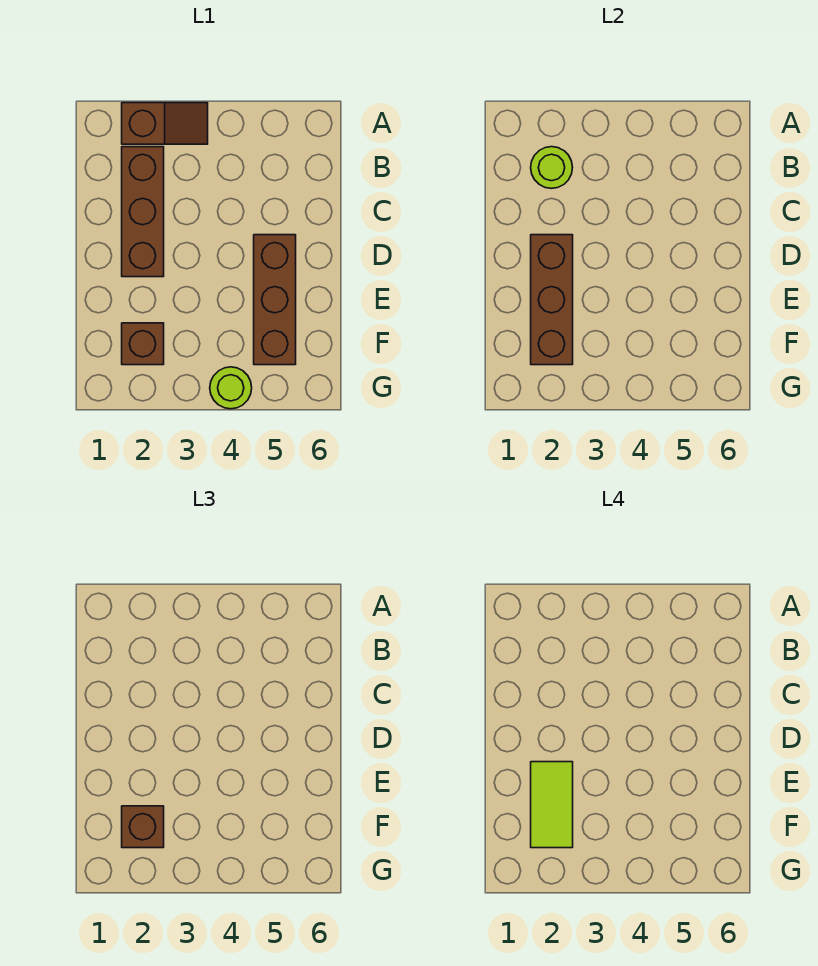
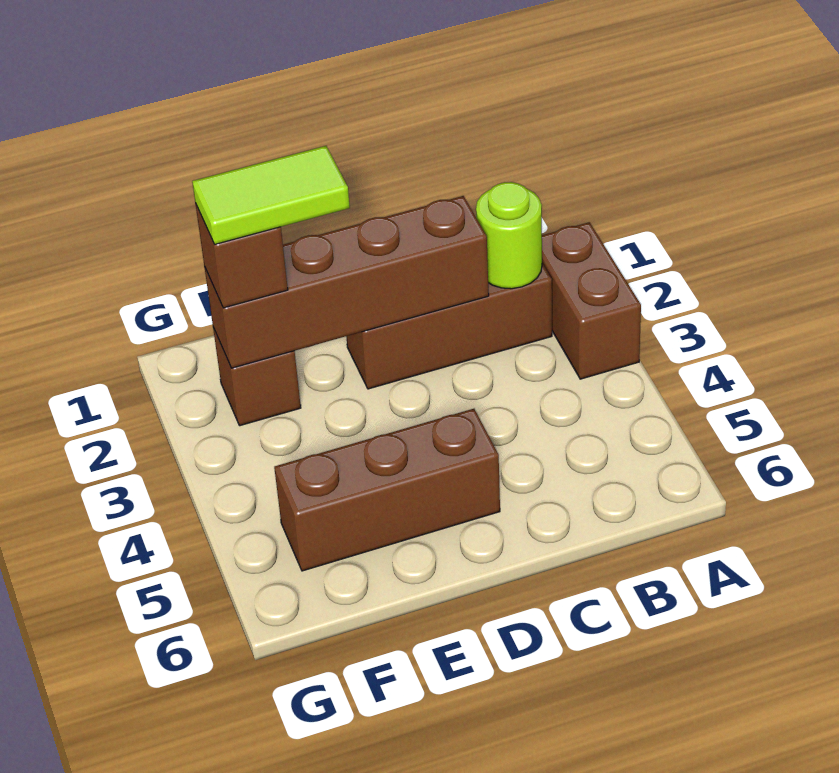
brown slope A2:A3 level 1 top 2 -> brown brick A2:A3 level 1
brown brick D2:F2 level 2 -> brown brick C2:F2 level 2
lime round brick G4 level 1 -> none

